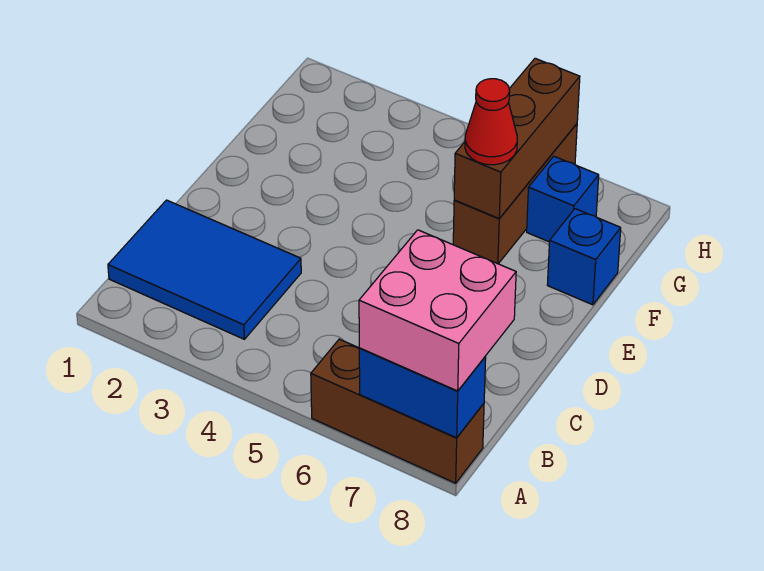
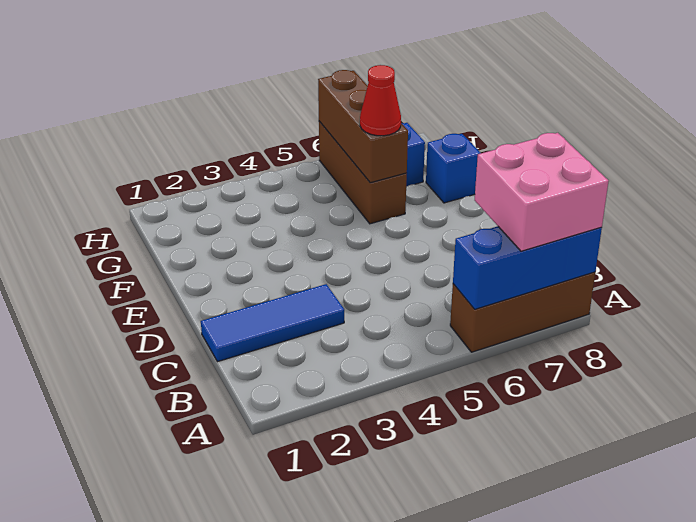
blue brick A7:A8 level 2 -> blue brick A6:A8 level 2
blue tile B1:C3 level 1 -> blue tile C1:C3 level 1

